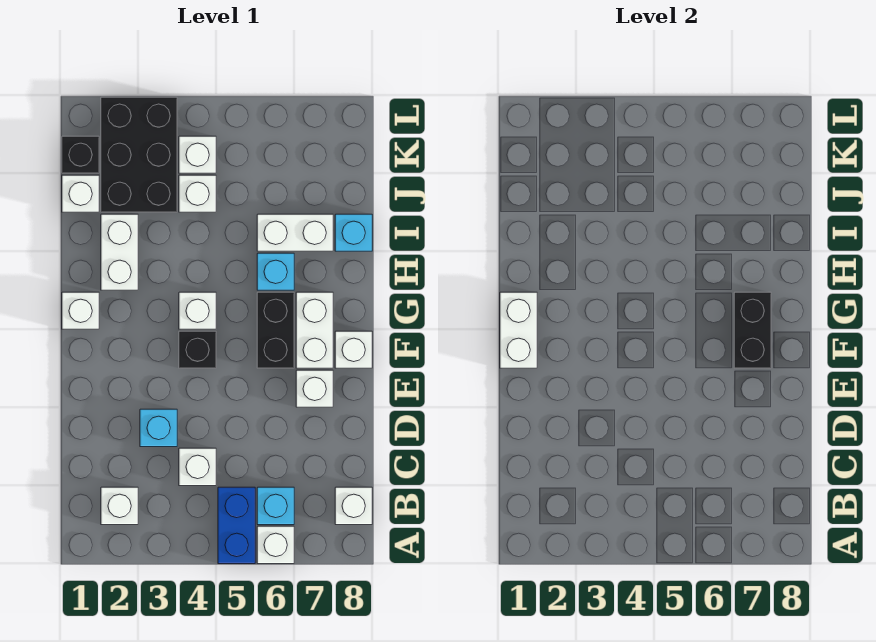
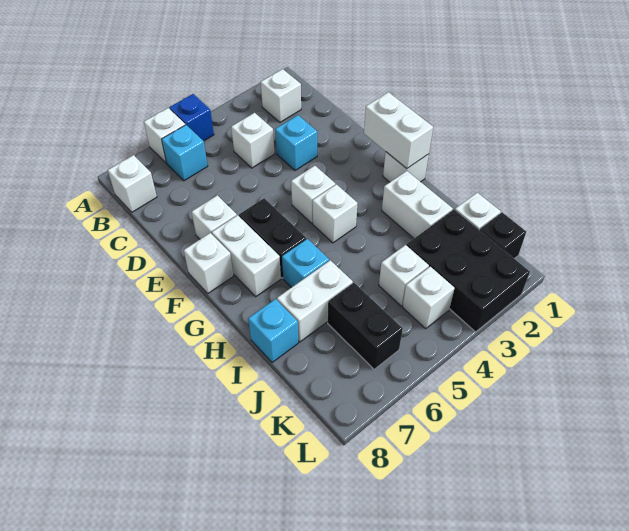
blue brick A5:B5 level 1 -> blue brick A5 level 1
black brick F4 level 1 -> white brick F4 level 1
black brick F7:G7 level 2 -> black brick J6:K6 level 1

